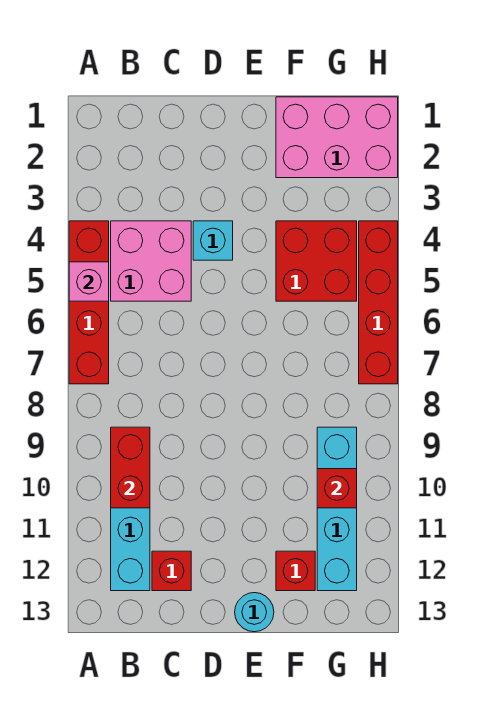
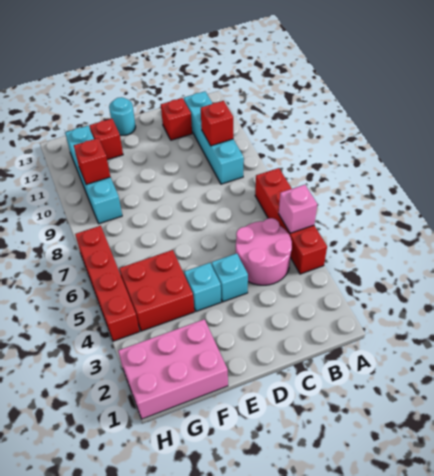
pink brick B4:C5 level 1 -> pink round brick B4:C5 level 1
red brick B9:B10 level 2 -> red brick B10 level 2
none -> cyan brick E4 level 1

